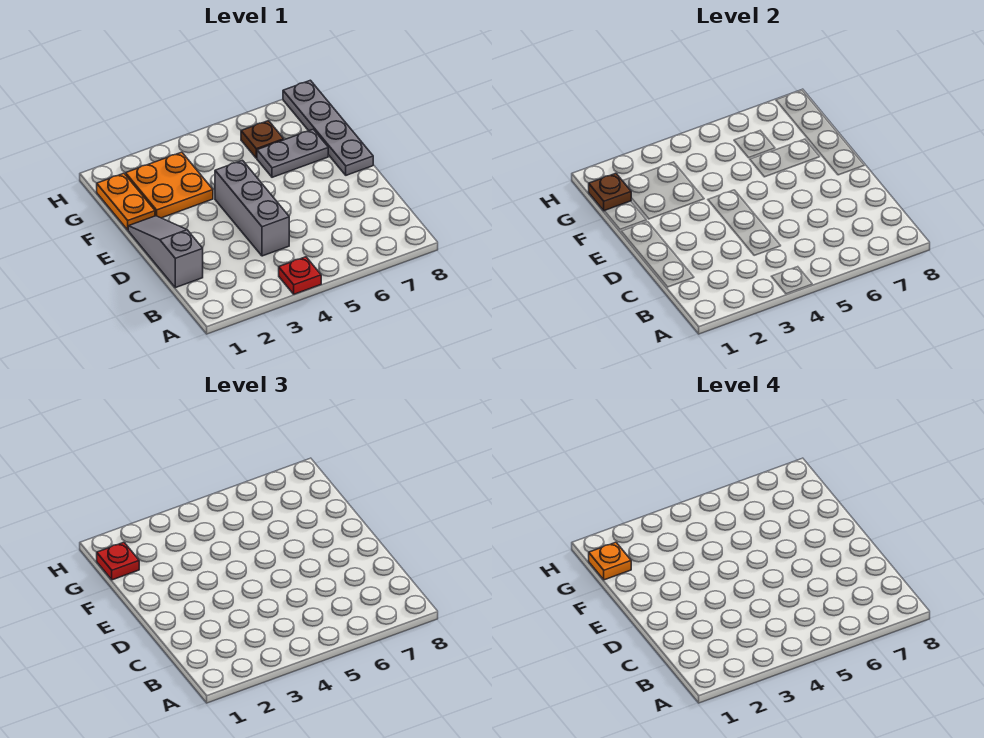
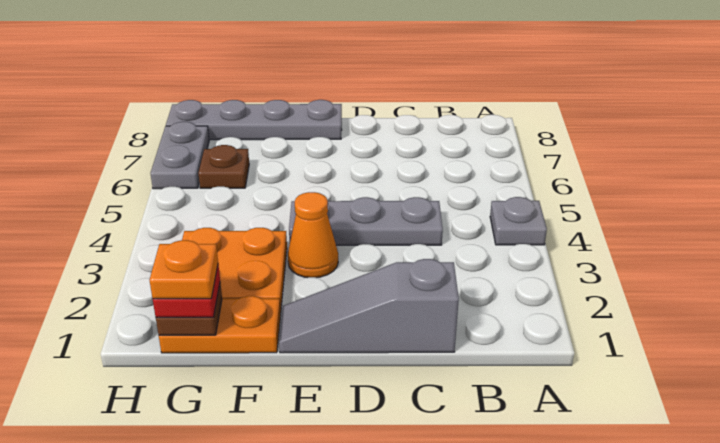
red plate A4 level 1 -> grey plate A4 level 1
grey brick C4:E4 level 1 -> grey plate C4:E4 level 1
none -> orange cone E3 level 1
grey plate F6:F7 level 1 -> grey plate H6:H7 level 1

